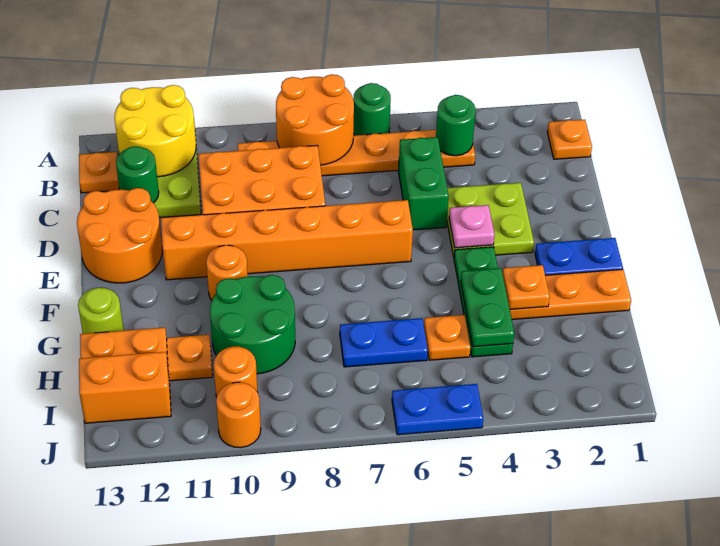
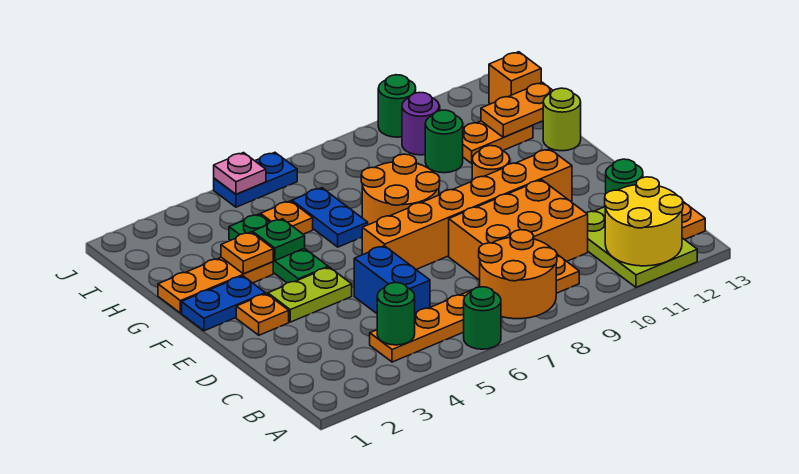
orange plate B1 level 1 -> orange plate E2 level 1
green brick C5:D5 level 1 -> blue brick C5:D5 level 1
lime plate D3:E4 level 1 -> lime plate E3:E4 level 1
orange round brick D12:E13 level 1 -> orange round brick F7:G8 level 1
pink plate E4 level 2 -> pink plate J5 level 2
green plate G4:H4 level 2 -> green plate G4 level 2
green round brick G9:H10 level 1 -> green round brick H10 level 1
blue plate H6:H7 level 1 -> blue plate G6:H6 level 1
orange round brick I10 level 1 -> purple round brick I10 level 1
orange brick I12:I13 level 1 -> orange brick I13 level 1
orange round brick J10 level 1 -> green round brick J10 level 1

